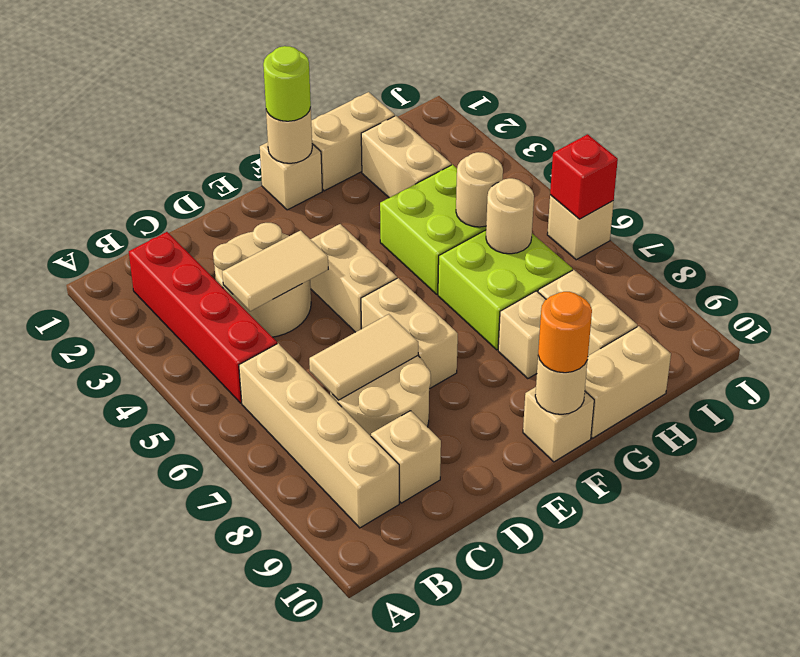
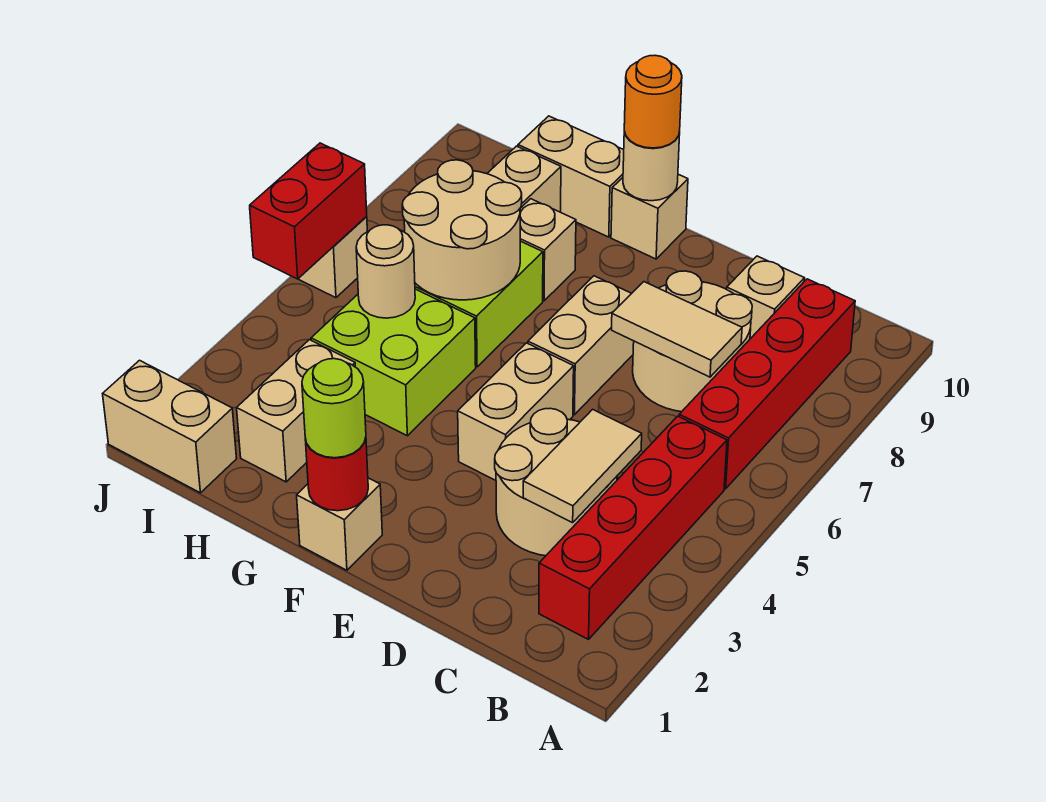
tan brick B6:B9 level 1 -> red brick B6:B9 level 1
tan tile C4:D4 level 2 -> tan tile C3:C4 level 2
tan round brick F1 level 2 -> red round brick F1 level 2
tan brick G1:H1 level 1 -> tan brick I1:J1 level 1
tan round brick H6 level 2 -> tan round brick G6:H7 level 2
red brick J6 level 2 -> red brick J5:J6 level 2

